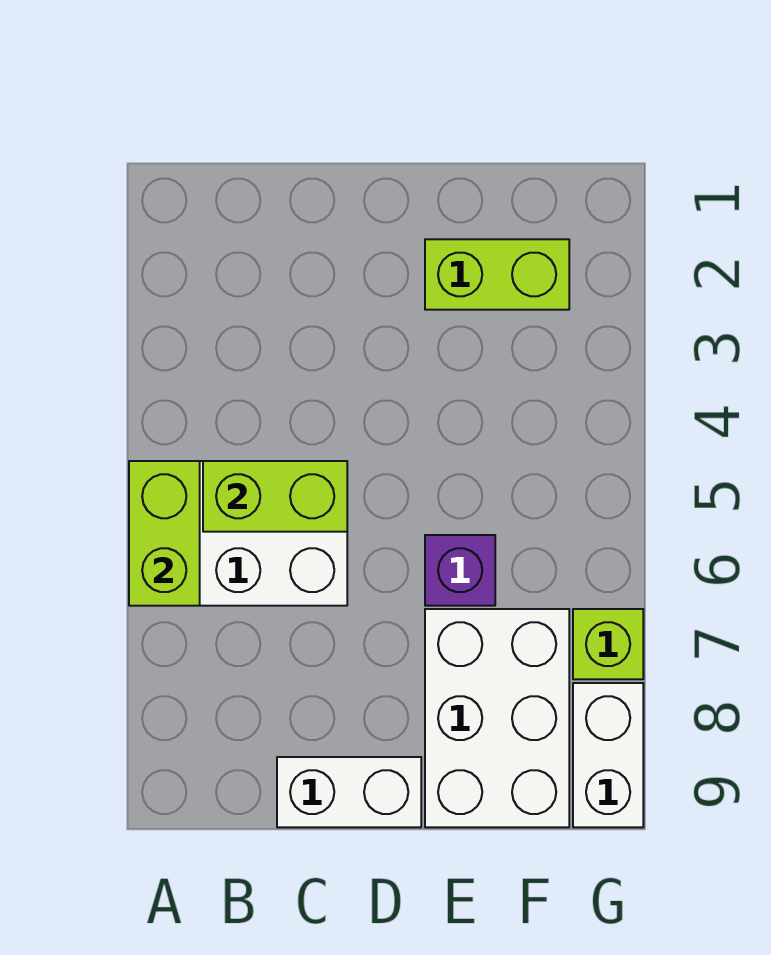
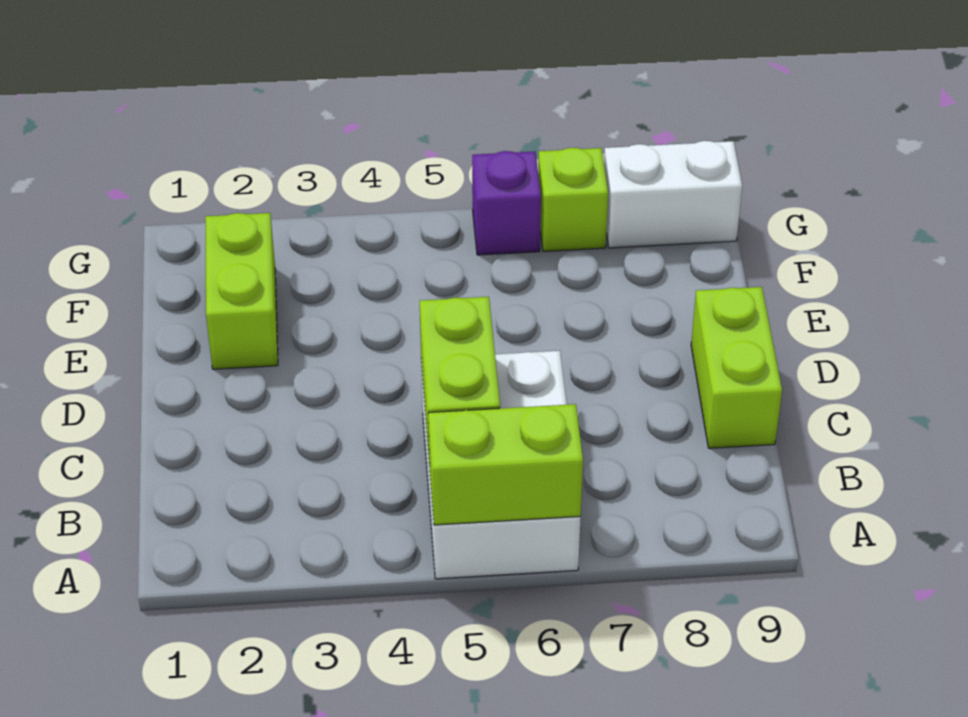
white brick C9:D9 level 1 -> lime brick C9:D9 level 1
purple brick E6 level 1 -> purple brick G6 level 1
white brick E7:F9 level 1 -> none

